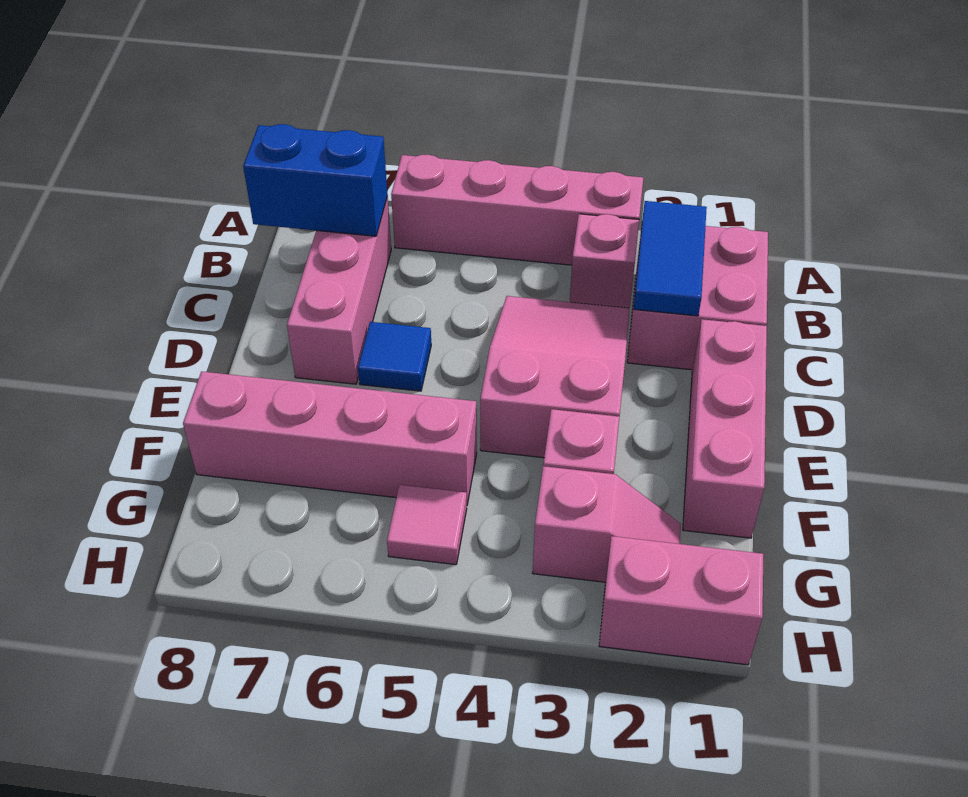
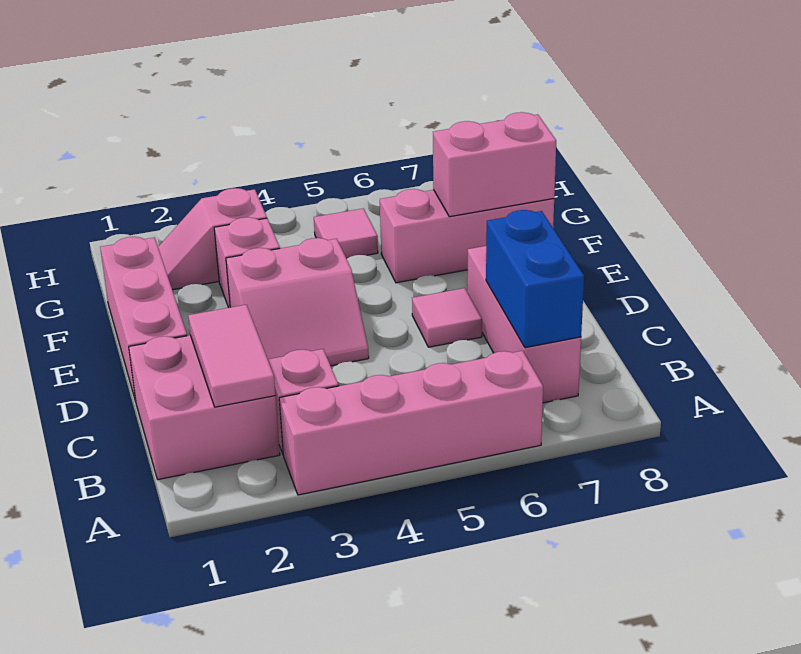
blue tile B2:C2 level 2 -> pink tile B2:C2 level 2
blue brick B7:B8 level 2 -> blue brick B7:C7 level 2
pink slope C3:E4 level 1 top E -> pink slope D3:E4 level 1 top E
blue tile D6 level 1 -> pink tile D6 level 1
pink brick F5:F8 level 1 -> pink brick F6:F8 level 1
pink brick H1:H2 level 1 -> pink brick F7:F8 level 2

